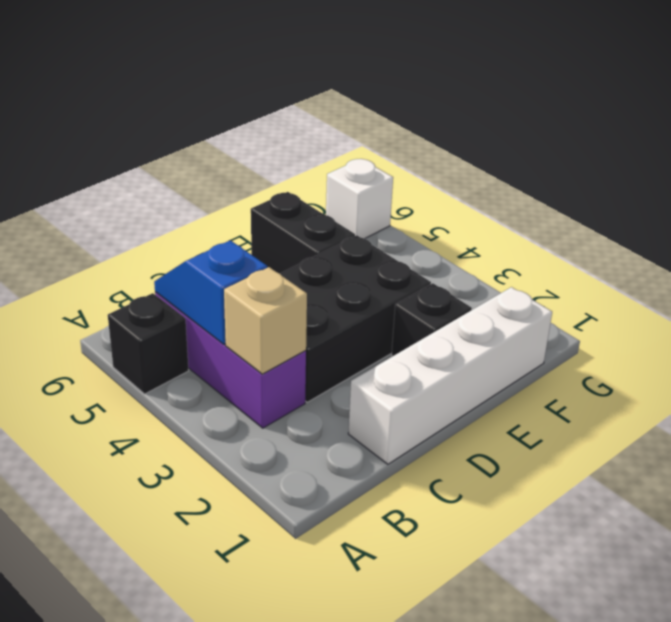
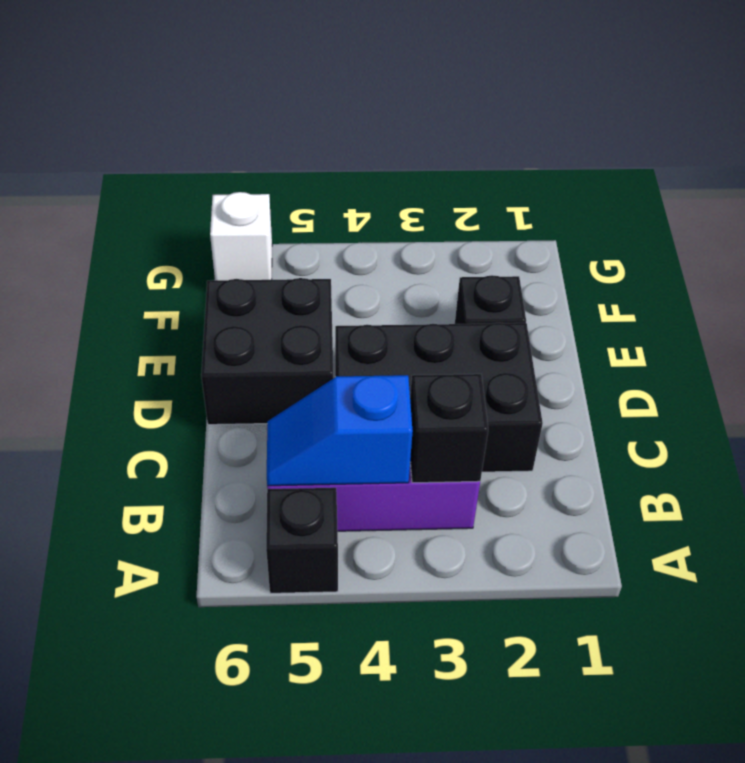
tan brick B3 level 2 -> black brick B3 level 2
white brick C1:F1 level 1 -> none
black brick C3:E4 level 1 -> black brick C2:D4 level 1
black brick E5:E6 level 1 -> black brick D5:E6 level 1

